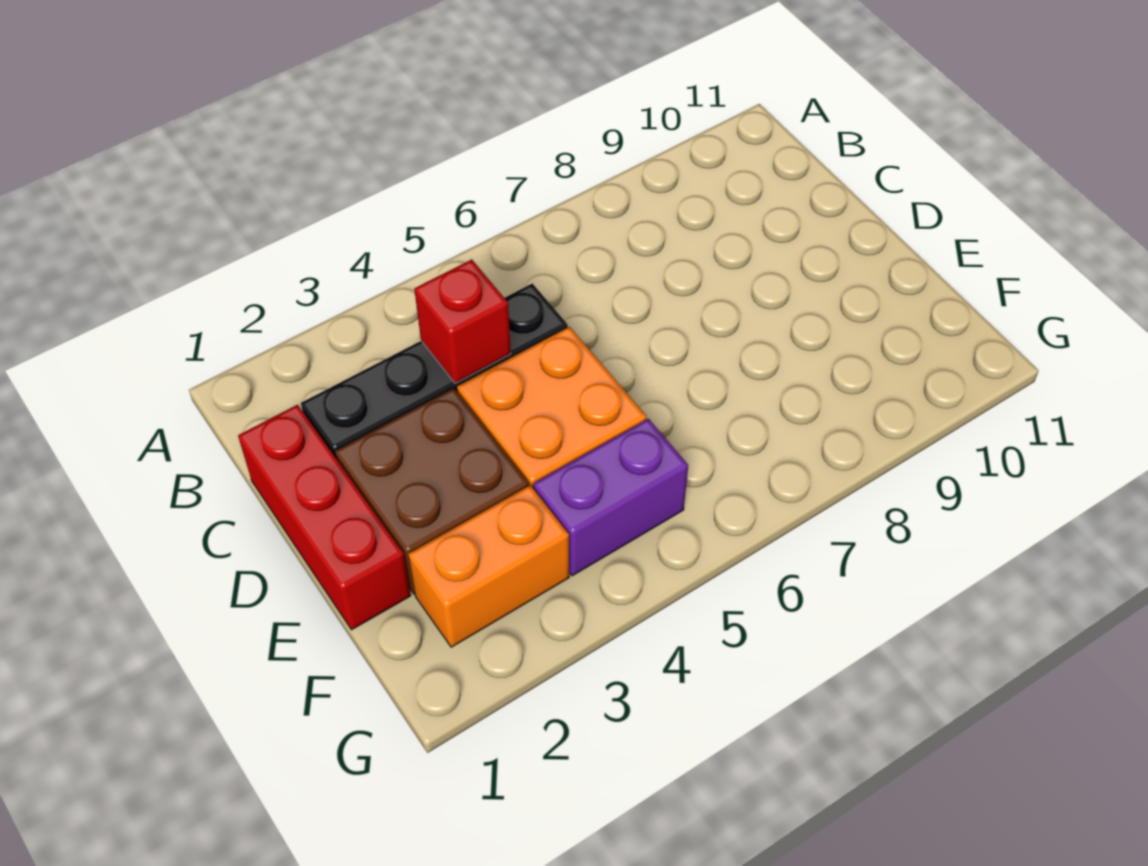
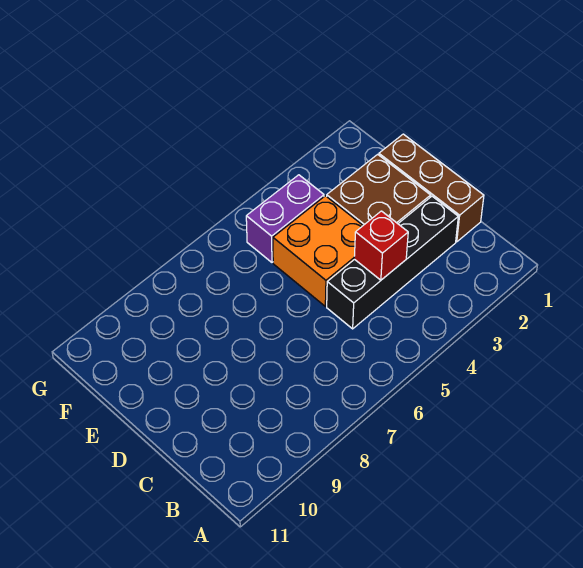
red brick C1:E1 level 1 -> brown brick C1:E1 level 1
orange brick F2:F3 level 1 -> none

